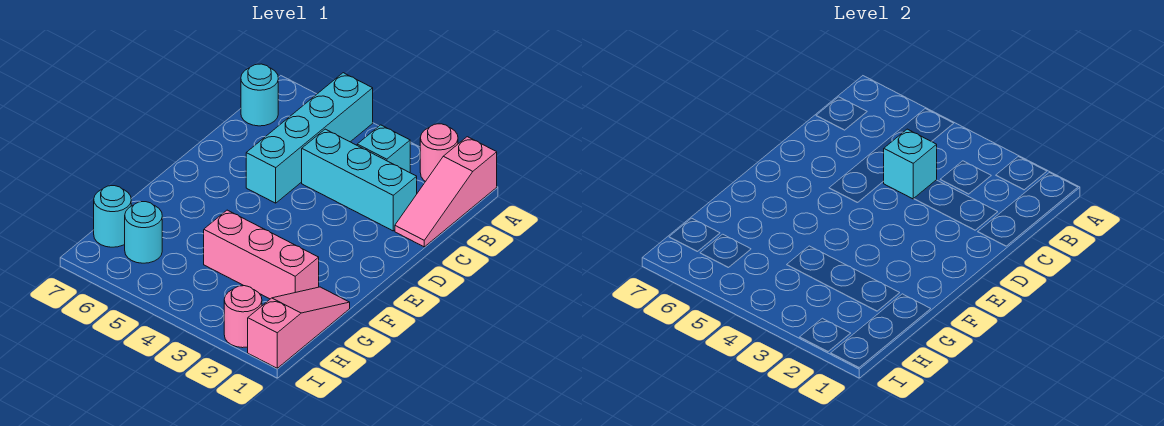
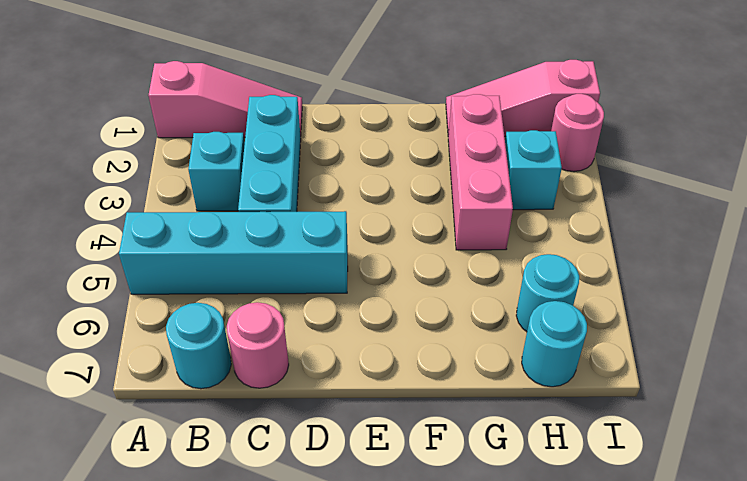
pink round brick A2 level 1 -> pink round brick C7 level 1
cyan brick C4 level 2 -> cyan brick H3 level 1

